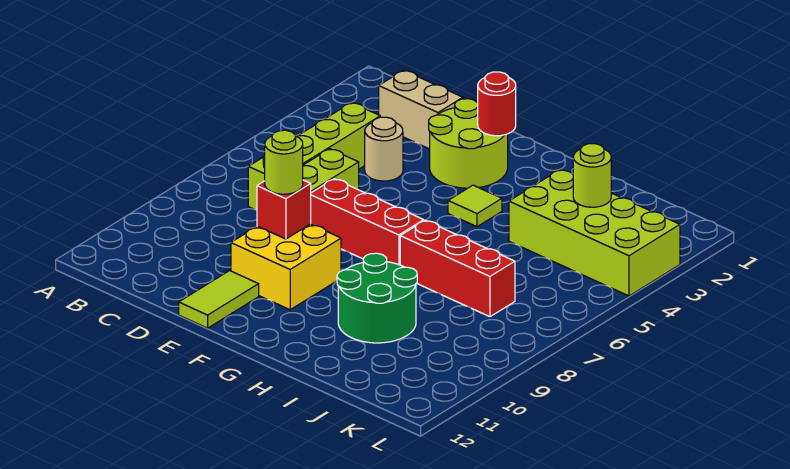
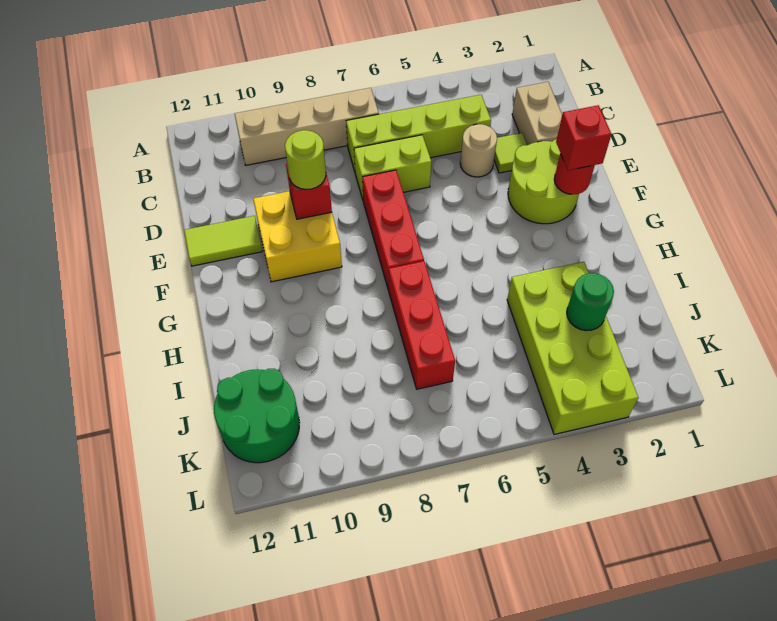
none -> tan brick B7:B10 level 1
none -> red brick F2 level 3
lime tile G4 level 1 -> lime tile D3 level 1
green round brick H9:I10 level 1 -> green round brick J11:K12 level 1
lime round brick J3 level 2 -> green round brick J3 level 2

